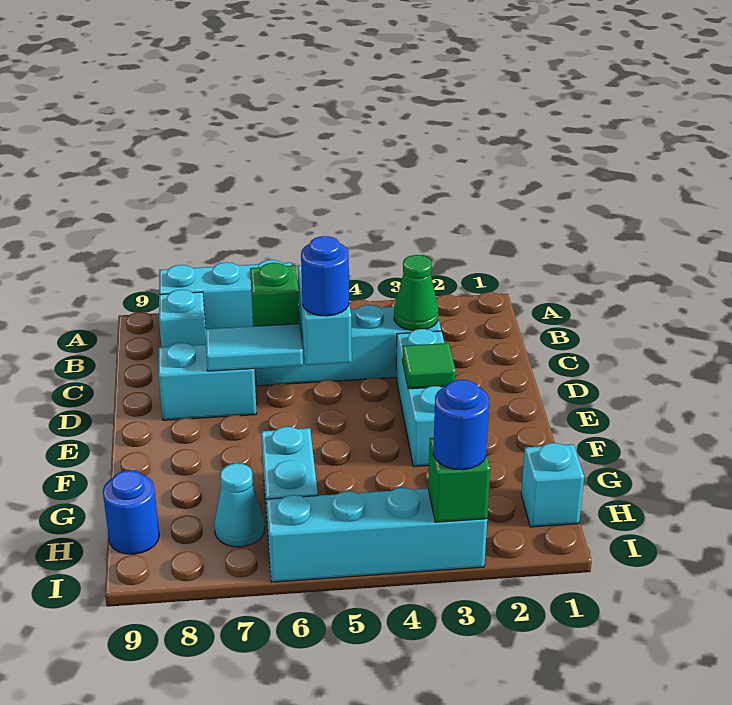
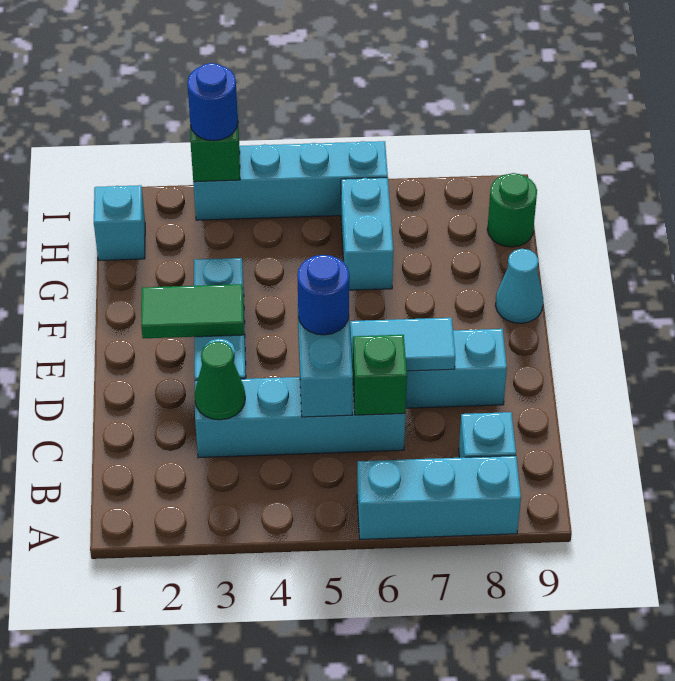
green tile E3 level 2 -> green tile E2:E3 level 2
cyan cone H7 level 1 -> cyan cone F9 level 1
blue round brick H9 level 1 -> green round brick H9 level 1

